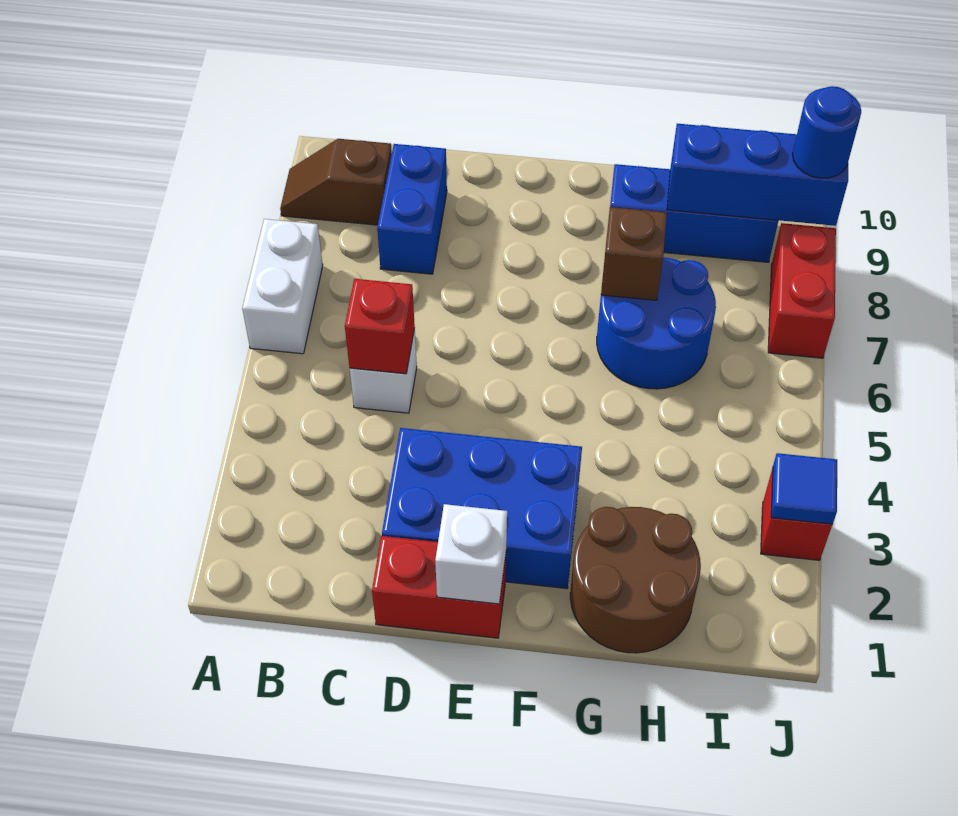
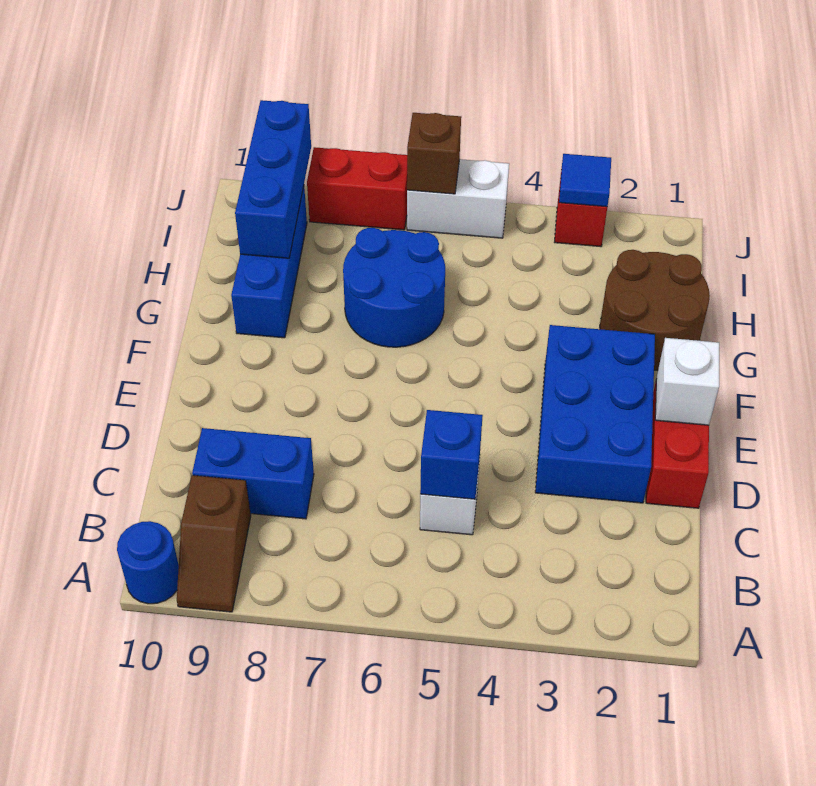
white brick A6:A7 level 1 -> white brick J5:J6 level 1
red brick C5 level 2 -> blue brick C5 level 2
brown brick G7 level 2 -> brown brick J6 level 2
blue round brick J9 level 3 -> blue round brick A10 level 1

